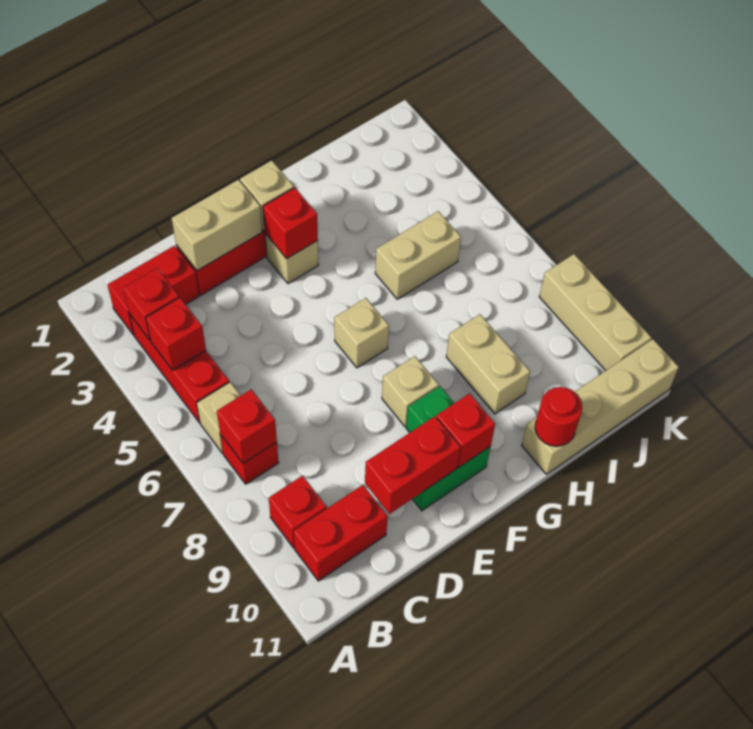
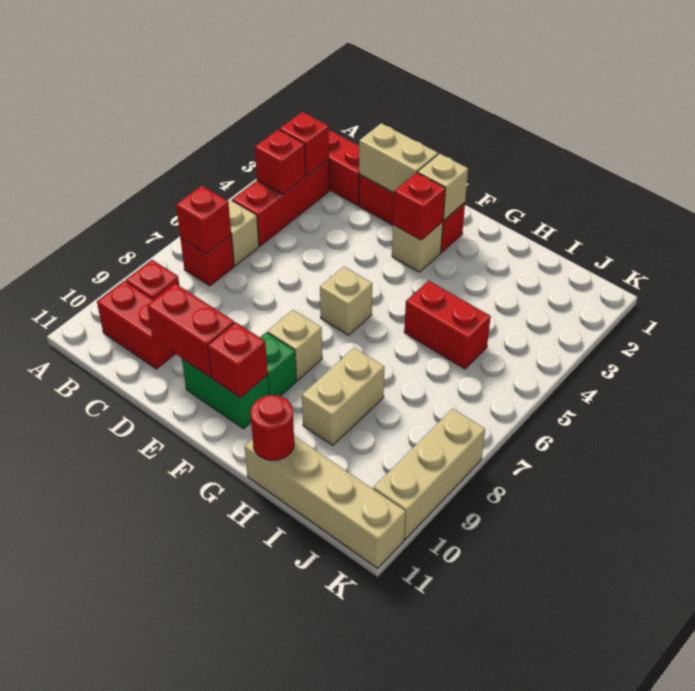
tan brick H5:I5 level 1 -> red brick H5:I5 level 1

